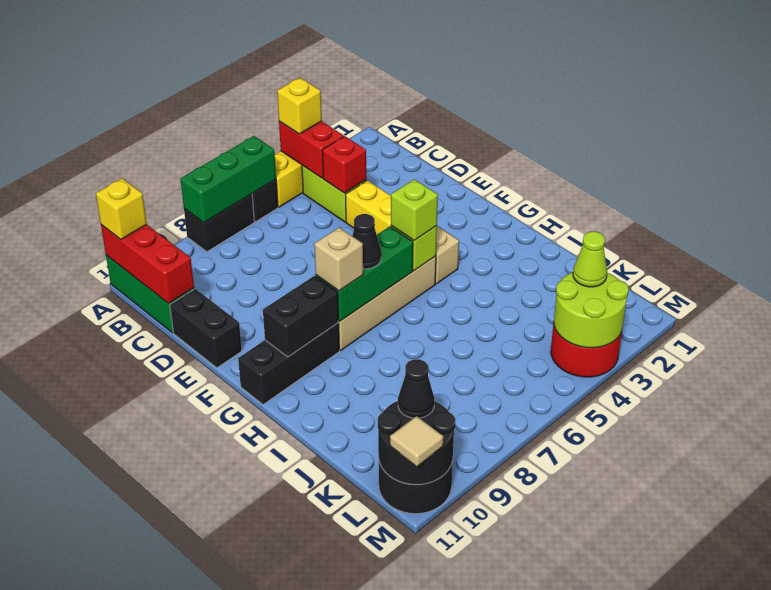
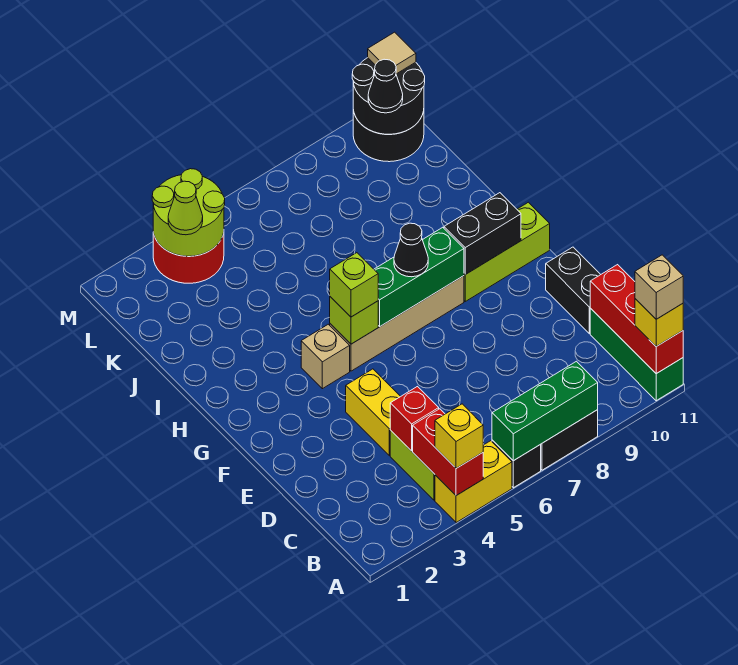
tan brick G8 level 3 -> tan brick A11 level 4
black brick G9:G11 level 1 -> lime brick G9:G11 level 1

